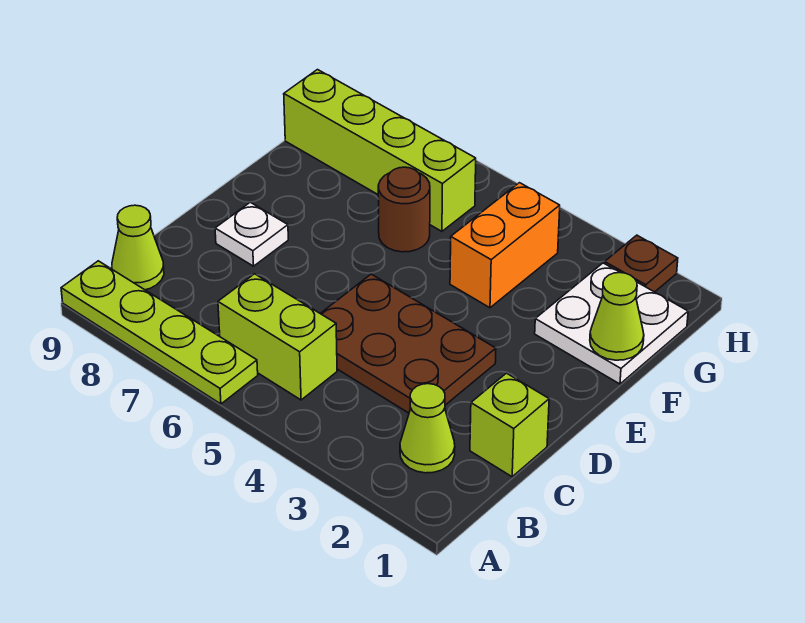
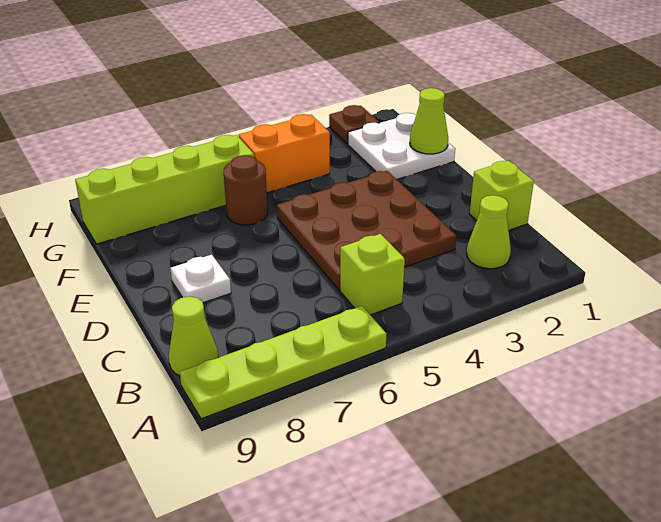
lime brick B5:B6 level 1 -> lime brick B5 level 1
brown plate C3:D5 level 1 -> brown plate C3:E5 level 1
orange brick F4:G4 level 1 -> orange brick G4:G5 level 1

